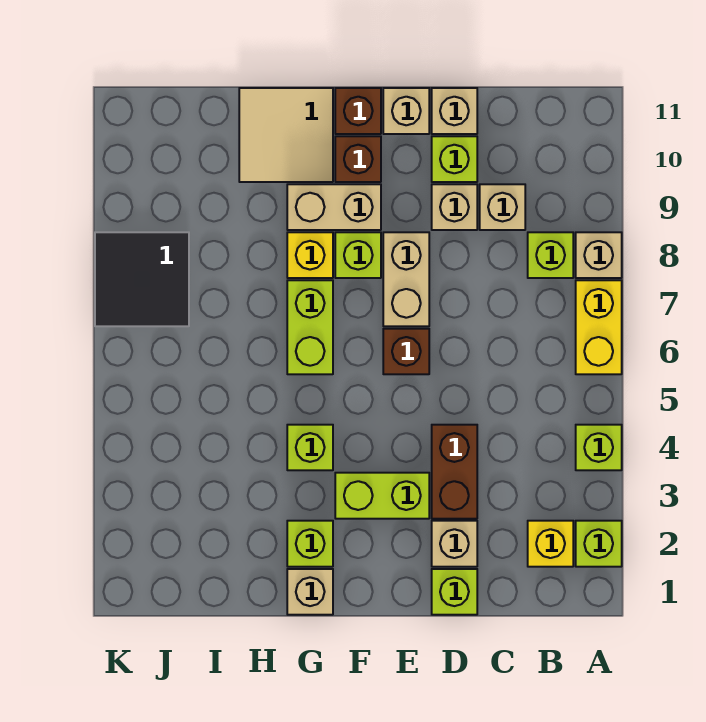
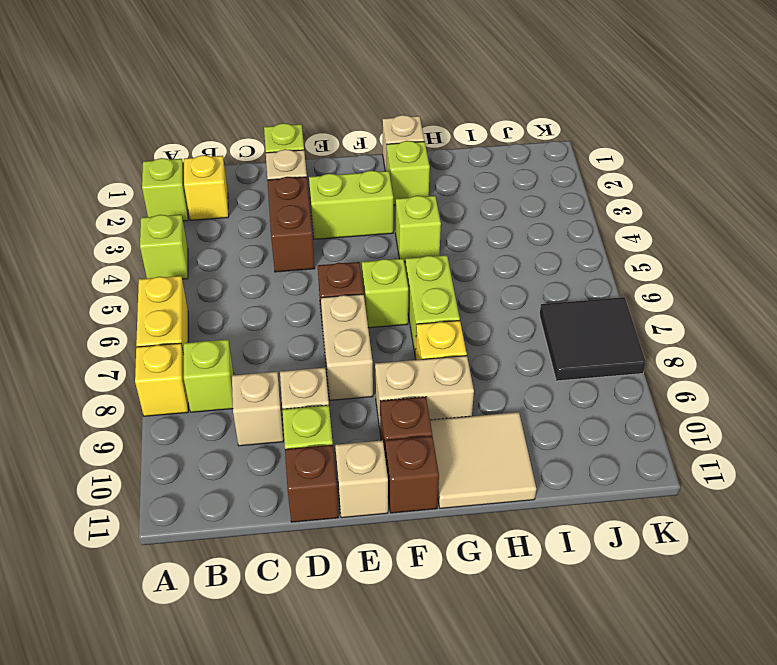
tan brick A8 level 1 -> yellow brick A8 level 1
tan brick D11 level 1 -> brown brick D11 level 1
lime brick F8 level 1 -> lime brick F6 level 1

